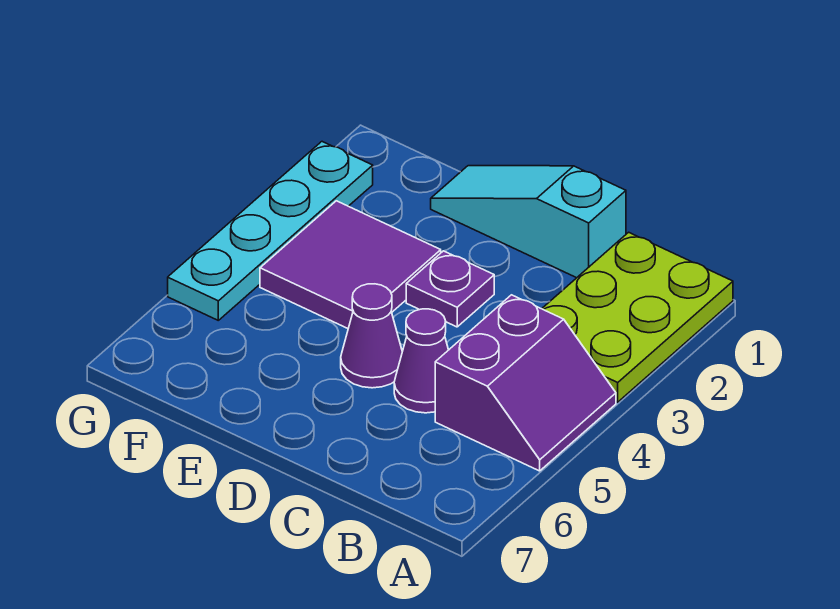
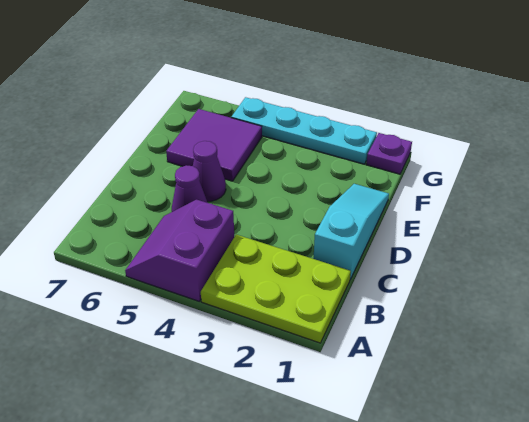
purple slope A4:B5 level 1 top B -> purple slope A4:B5 level 1 top 4
purple plate D3 level 1 -> purple plate G1 level 1
purple tile E3:F4 level 1 -> purple tile E5:F6 level 1

